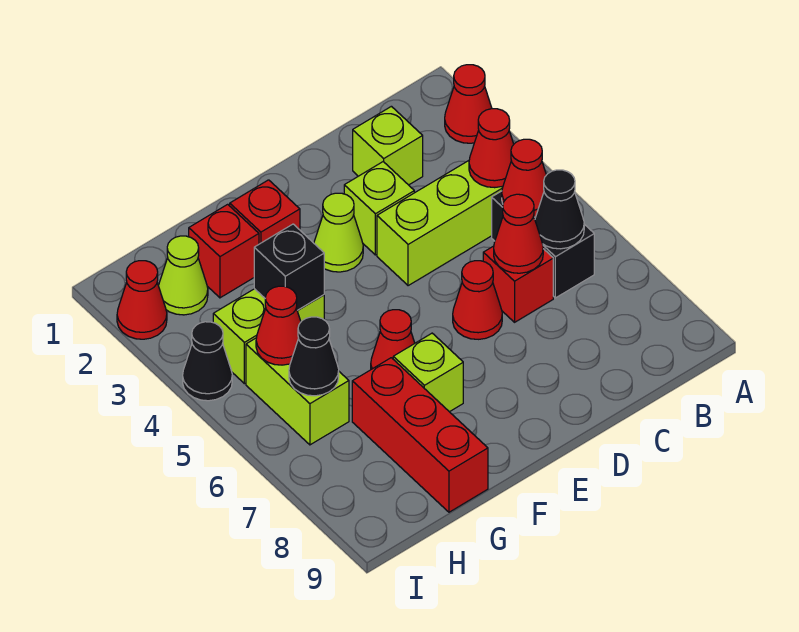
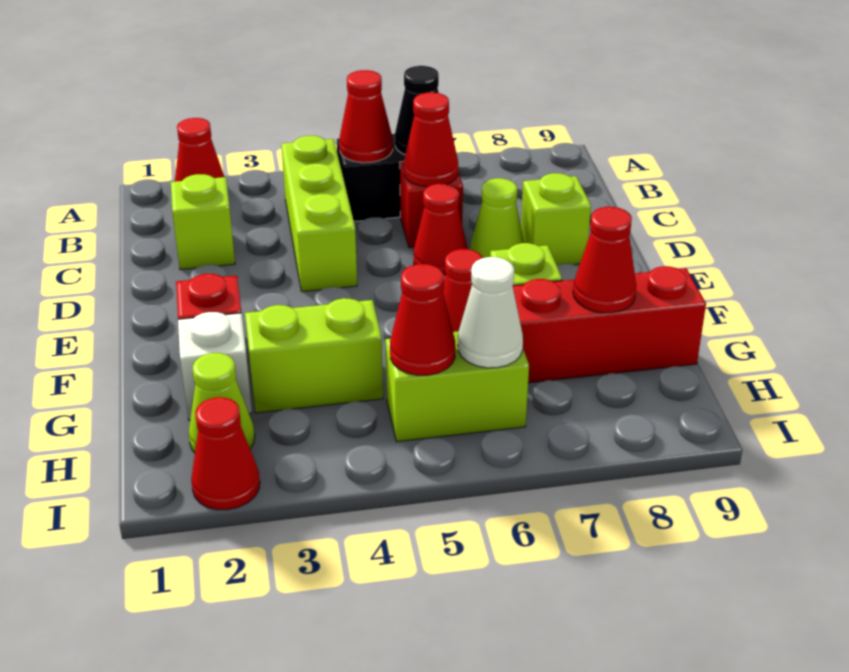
red cone B4 level 2 -> red cone G8 level 2
lime brick D3 level 1 -> lime brick D8 level 1
lime cone E3 level 1 -> lime cone D7 level 1
red brick G2 level 1 -> white brick G2 level 1
lime brick G4:H4 level 1 -> lime brick G3:G4 level 1
black brick G4 level 2 -> none
black cone H6 level 2 -> white cone H6 level 2
black cone I4 level 1 -> none

